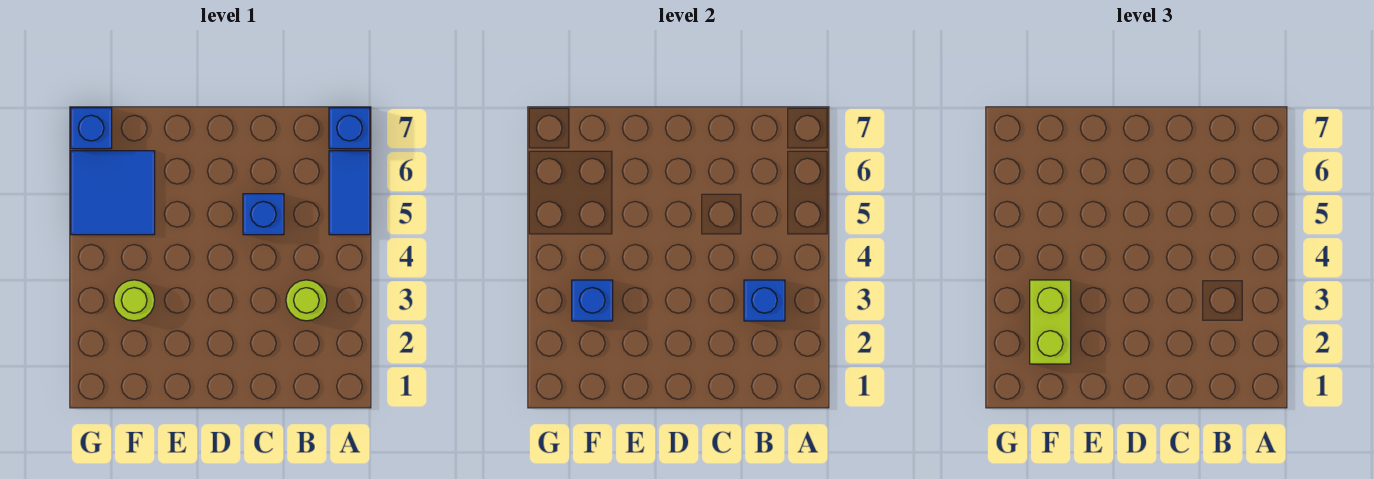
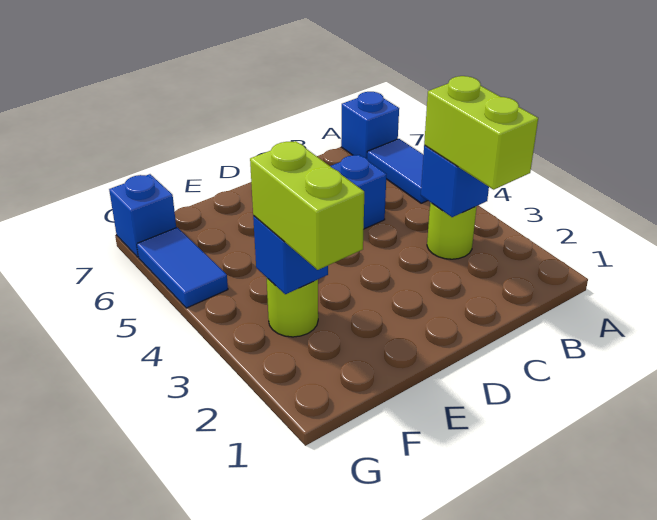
none -> lime brick B2:B3 level 3
blue tile F5:G6 level 1 -> blue tile G5:G6 level 1

